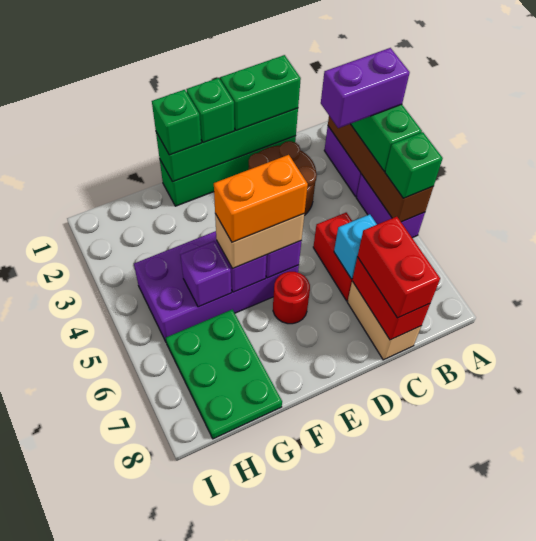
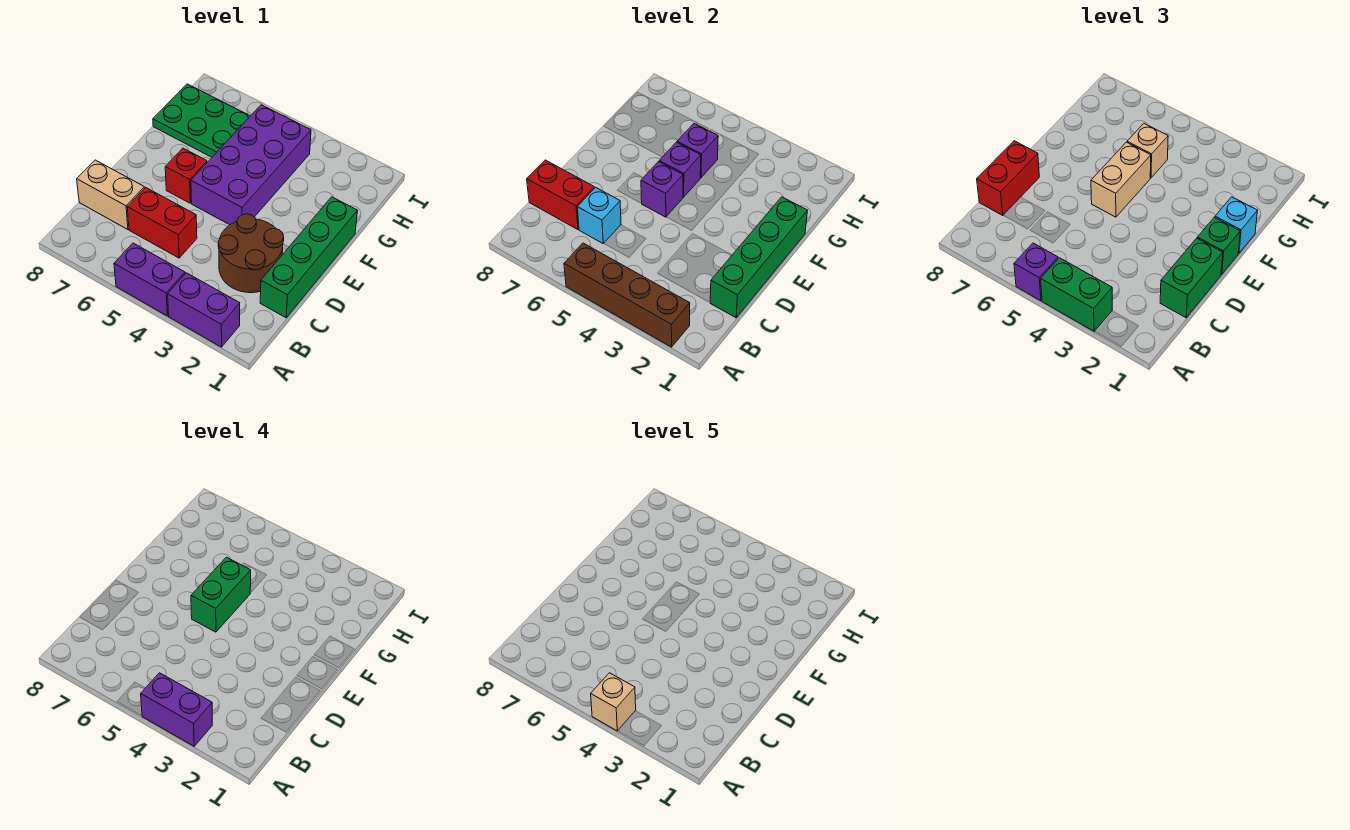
purple brick A3:B3 level 4 -> purple brick A3:A4 level 4
none -> tan brick A4 level 5
green brick A5 level 3 -> purple brick A5 level 3
red brick C7:C8 level 3 -> red brick C8:D8 level 3
orange brick E5:F5 level 4 -> green brick E5:F5 level 4
red round brick E6 level 1 -> red brick E6 level 1
green brick F1 level 3 -> cyan brick F1 level 3
none -> tan brick G5 level 3

